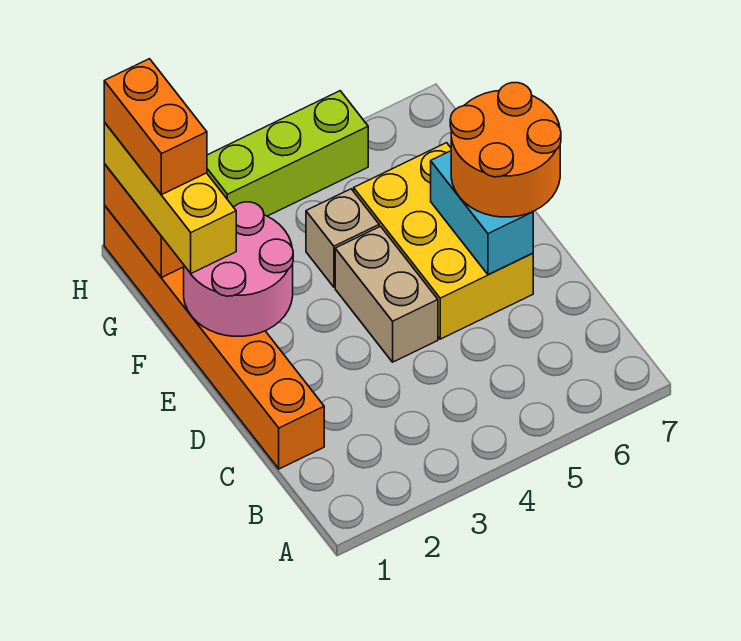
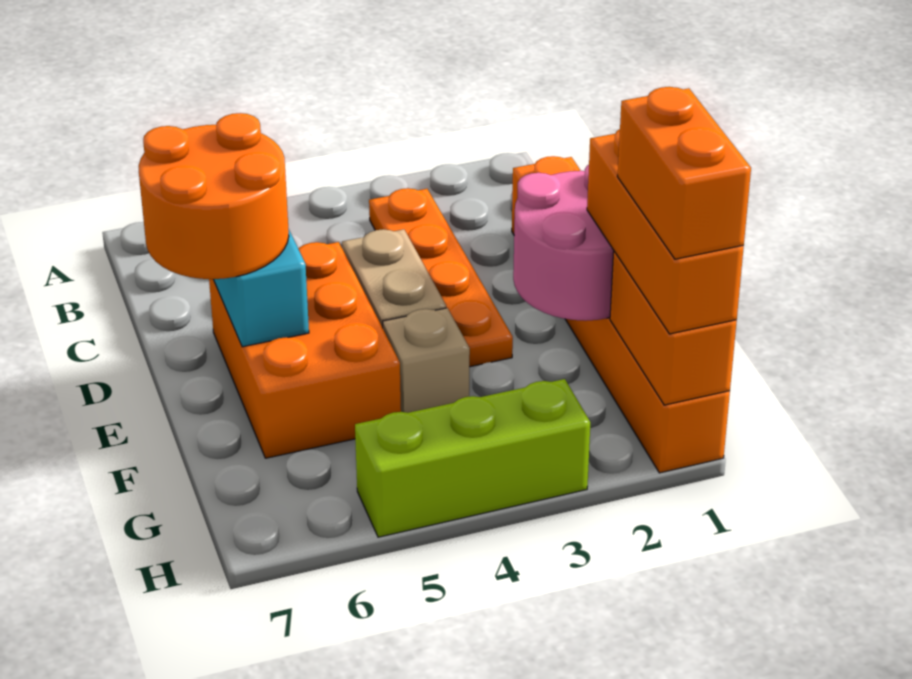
none -> orange plate B3:E3 level 1
yellow brick D5:F6 level 1 -> orange brick D5:F6 level 1
yellow brick F1:H1 level 3 -> orange brick F1:H1 level 3

